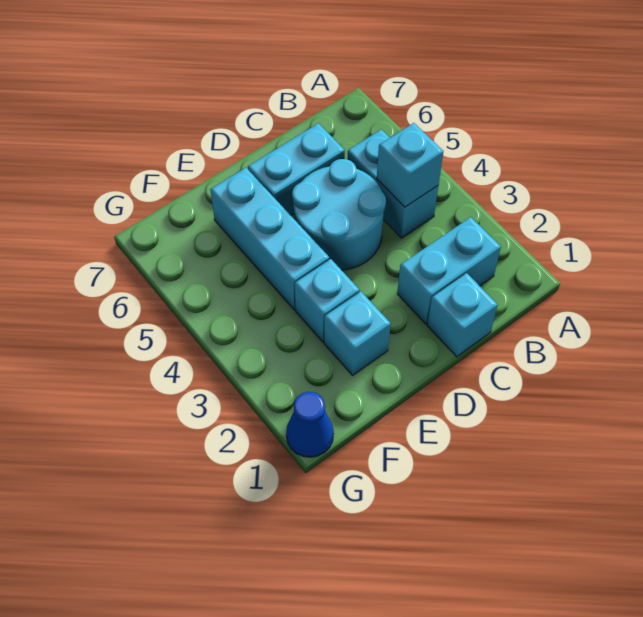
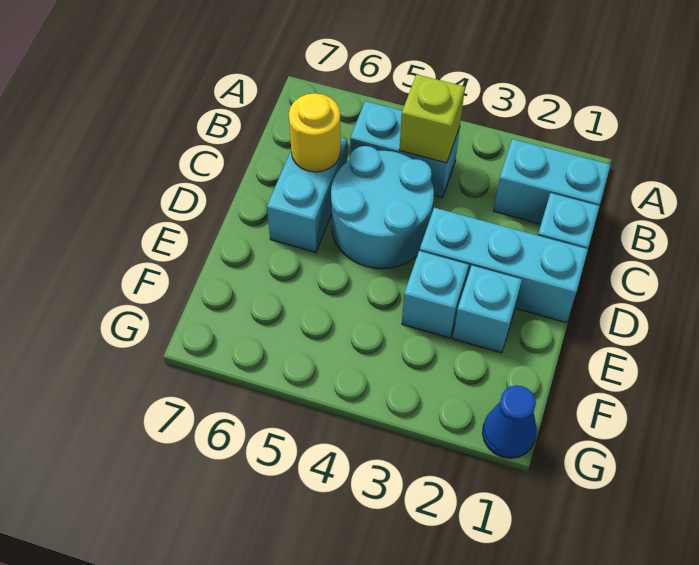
cyan brick B2:C2 level 1 -> cyan brick B1:B2 level 1
cyan brick B4 level 2 -> lime brick B4 level 2
none -> yellow round brick C6 level 2
cyan brick E4:E6 level 1 -> cyan brick D1:D3 level 1

